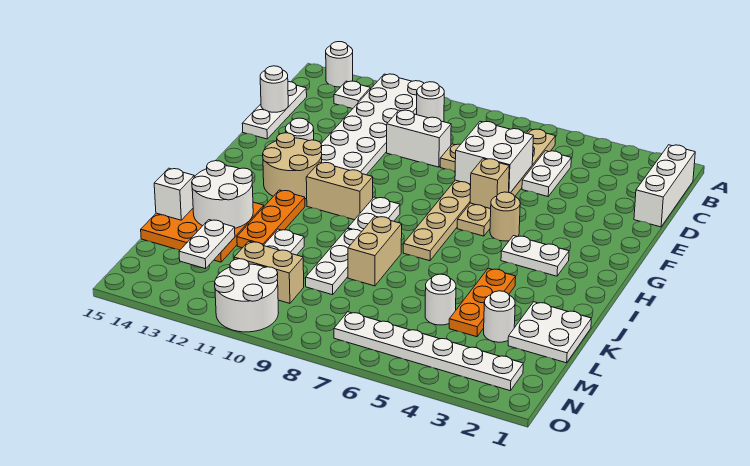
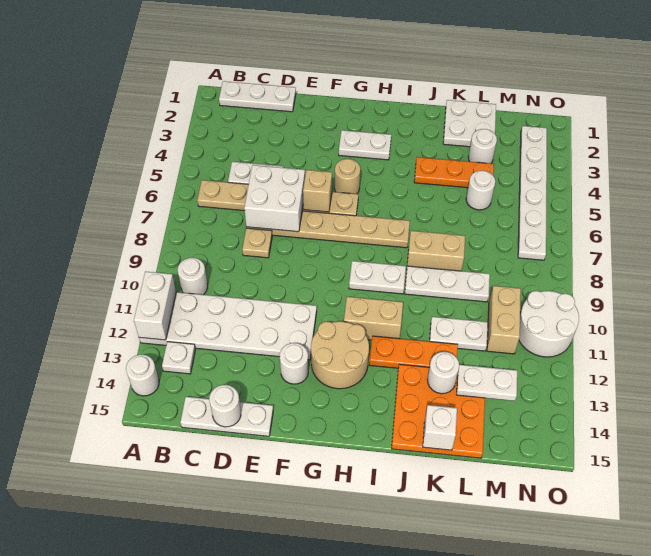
white brick B1:D1 level 1 -> white plate B1:D1 level 1
white brick D9:D10 level 1 -> white brick A11:A12 level 2
white plate H3:H4 level 1 -> white plate G3:H3 level 1
tan brick H10:H11 level 1 -> tan brick H11:I11 level 1
white round brick J13:K14 level 2 -> white round brick K13 level 2

